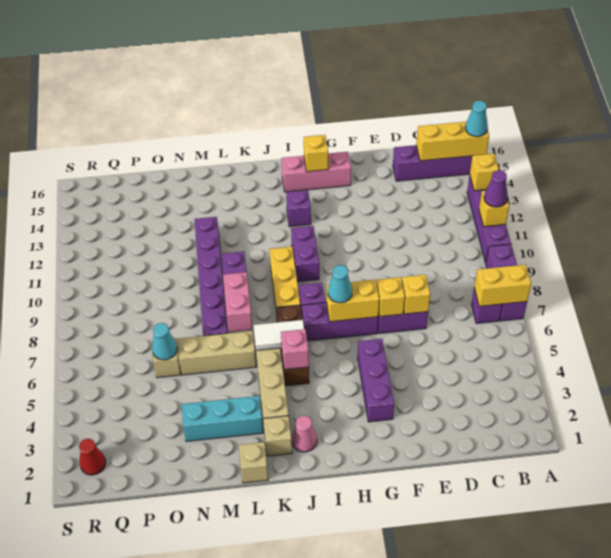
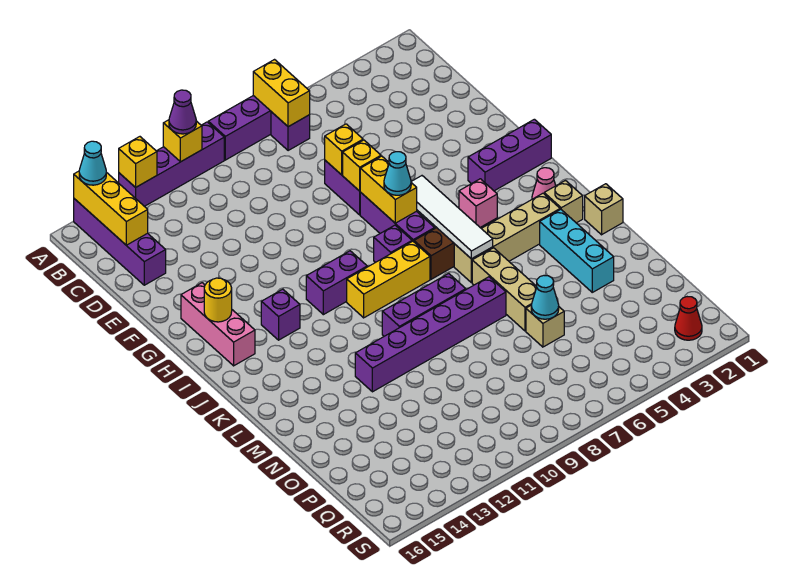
purple brick G3:G5 level 1 -> purple brick H1:H3 level 1
yellow brick H15 level 2 -> yellow round brick H15 level 2
white tile J6:K6 level 2 -> white tile H6:K6 level 2
pink brick L7:L8 level 2 -> none

